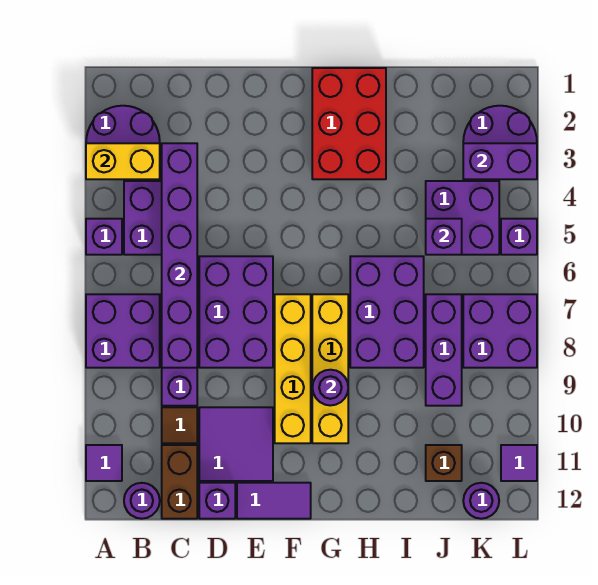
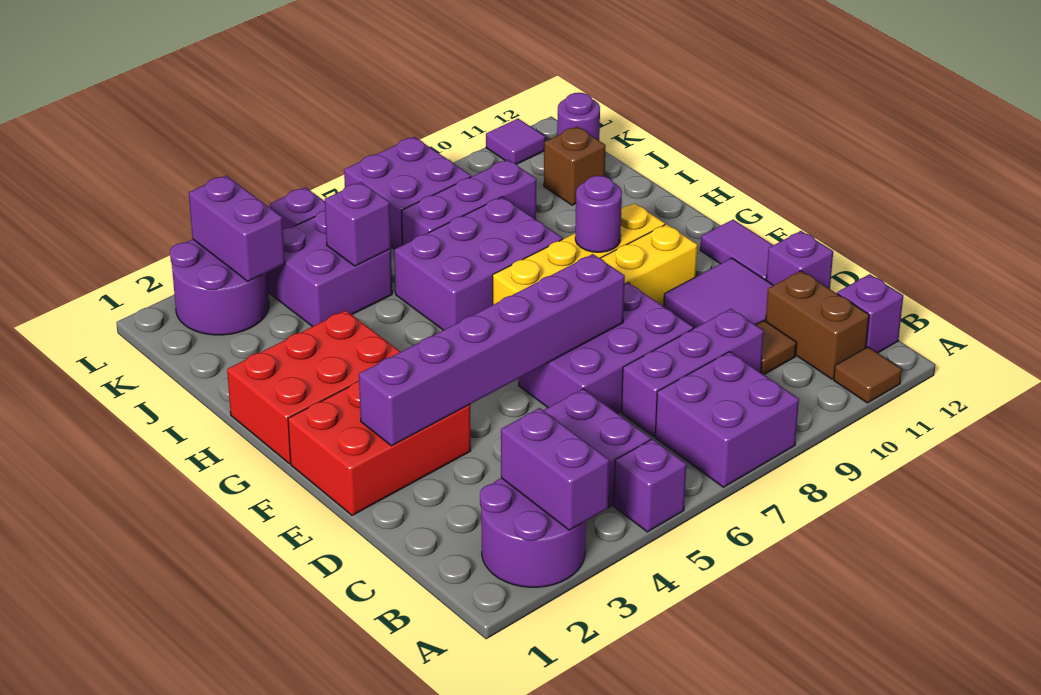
yellow brick A3:B3 level 2 -> purple brick A3:B3 level 2
purple tile A11 level 1 -> brown tile A11 level 1
purple round brick B12 level 1 -> purple brick B12 level 1
purple brick C3:C8 level 2 -> purple brick E2:E7 level 2
brown brick C11:C12 level 1 -> brown brick B11:C11 level 1
none -> red brick E1:F3 level 1

